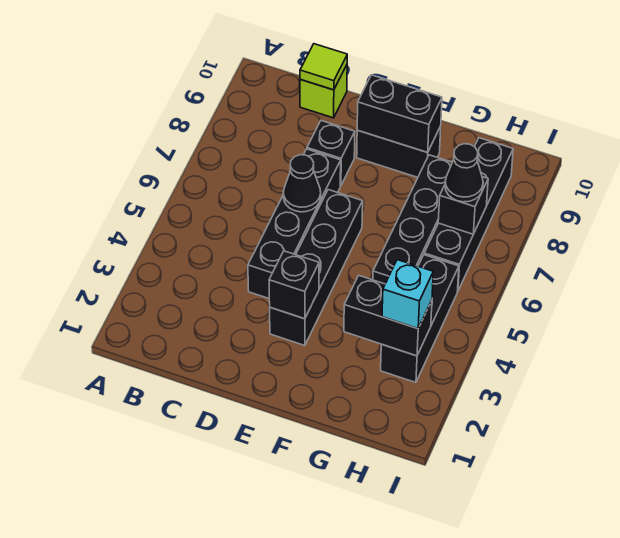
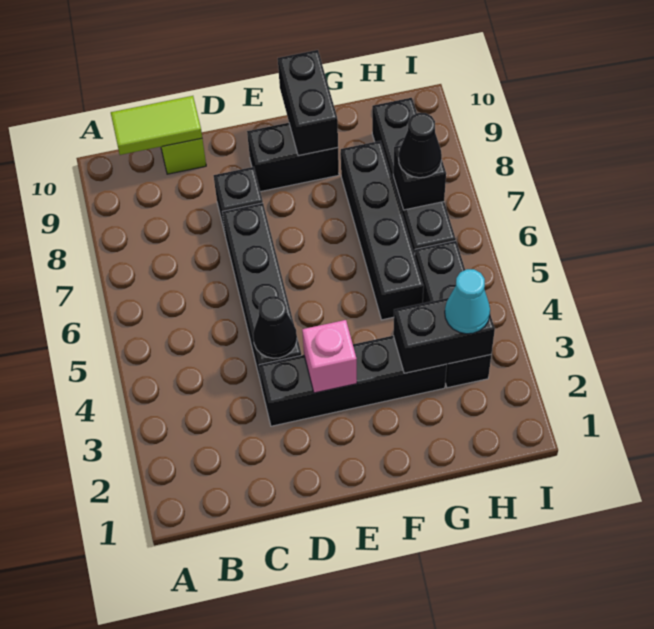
lime tile C10 level 2 -> lime tile B10:C10 level 2
black cone D6 level 2 -> black cone D4 level 2
black brick E3:E6 level 1 -> black brick D3:G3 level 1
black brick E3 level 2 -> pink brick E3 level 2
black brick E9:F9 level 2 -> black brick F9:F10 level 2
cyan brick H3 level 3 -> cyan cone H3 level 3

